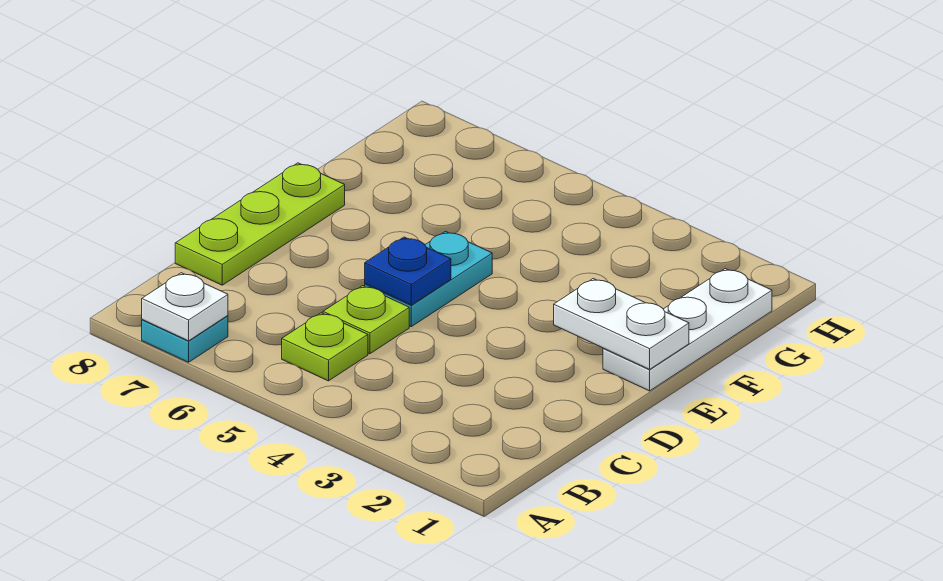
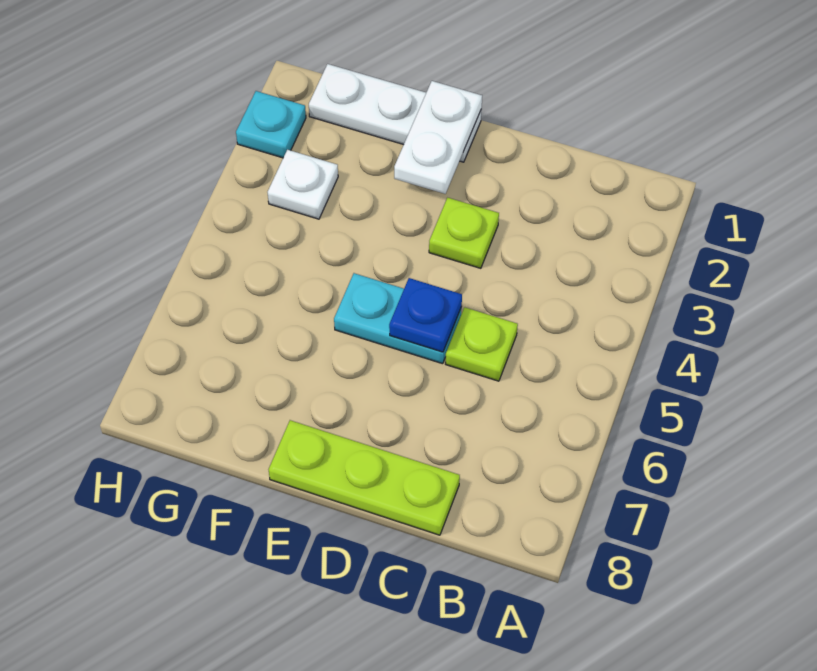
cyan plate A7 level 1 -> cyan plate H2 level 1
white plate A7 level 2 -> white plate G3 level 1
lime plate B5 level 1 -> lime plate D3 level 1

